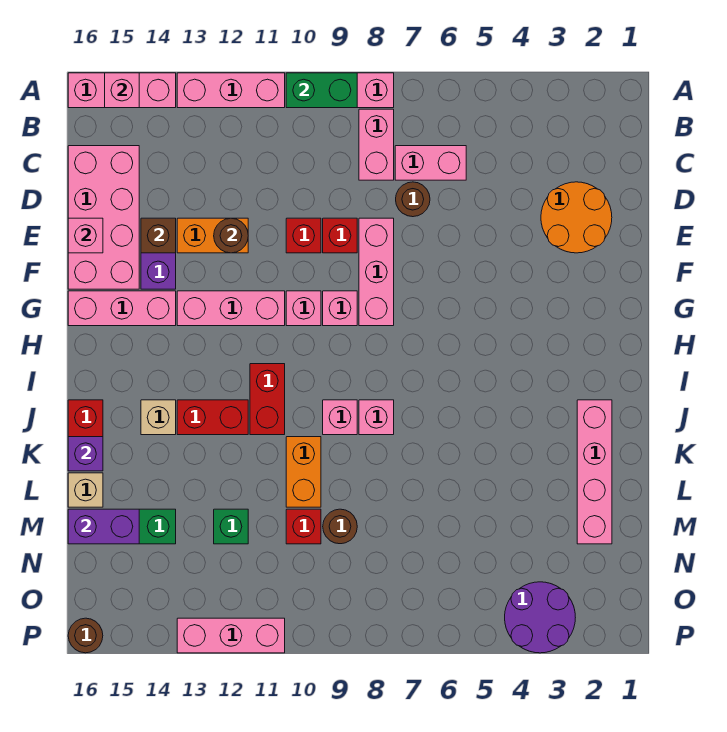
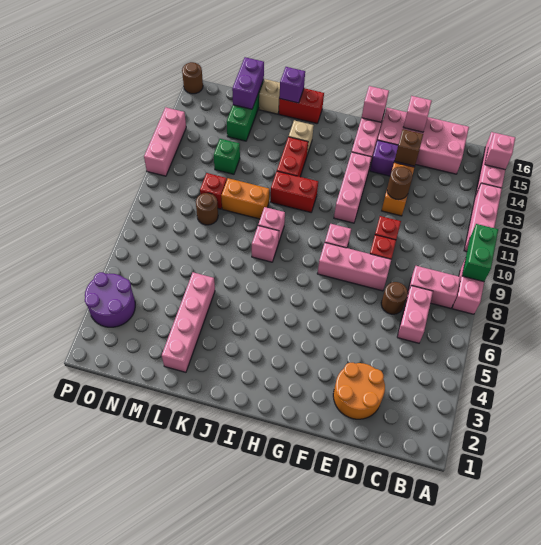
pink brick G10 level 1 -> pink brick G16 level 2
pink brick J2:M2 level 1 -> pink brick L2:L5 level 1

